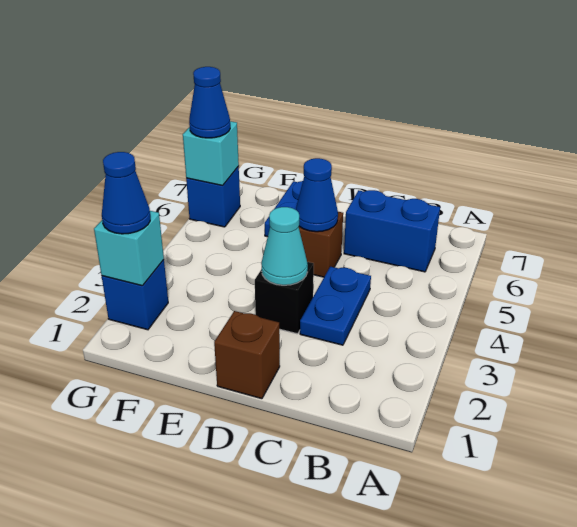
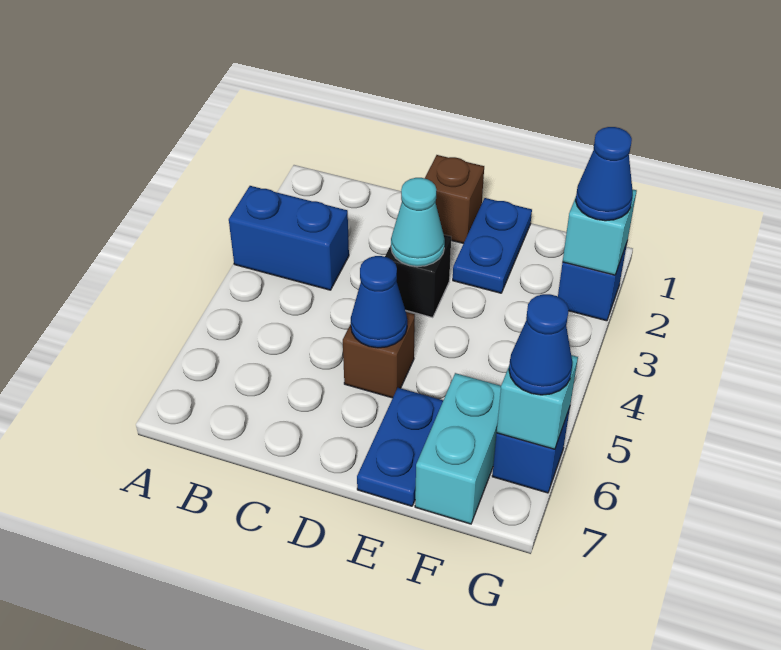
blue brick B6:C6 level 1 -> blue brick A3:B3 level 1
blue plate C3:C4 level 1 -> blue plate E1:E2 level 1
none -> cyan brick F6:F7 level 1

